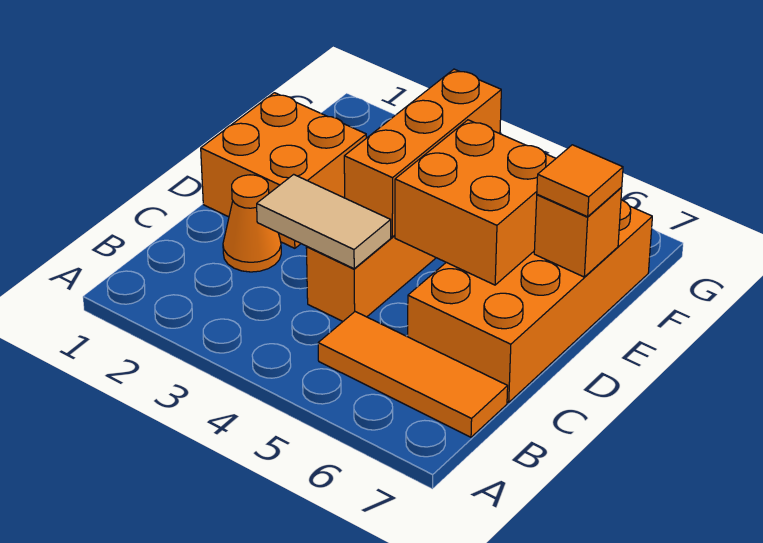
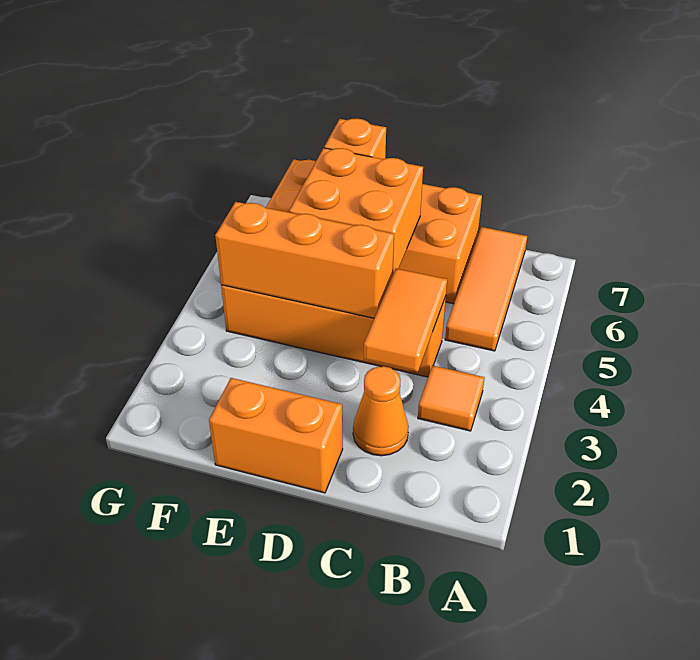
tan tile C3:C4 level 2 -> orange tile C3:C4 level 2
orange brick D1:E2 level 1 -> orange brick D1:E1 level 1
orange tile E7 level 3 -> orange tile B3 level 1

